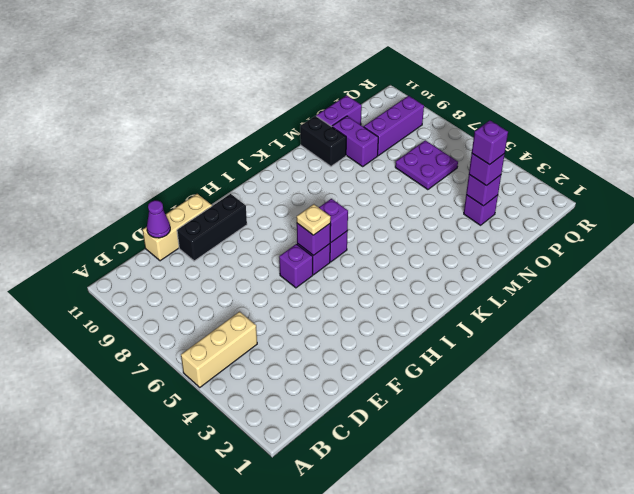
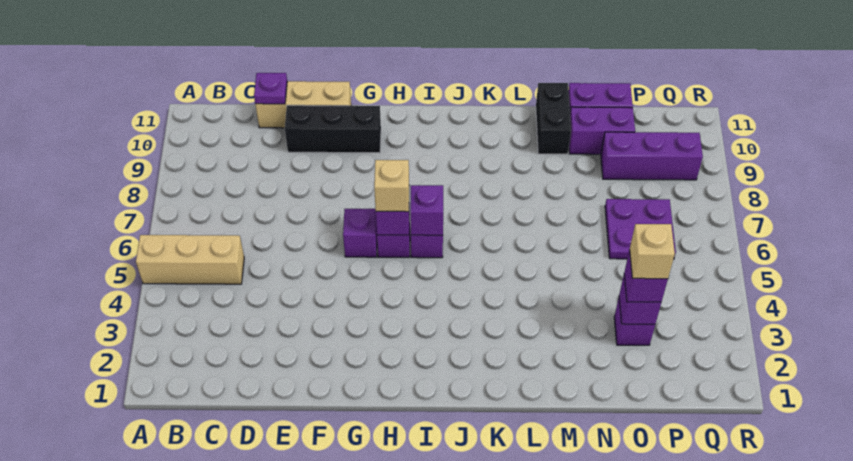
purple cone D11 level 2 -> purple plate D11 level 2
tan plate H6 level 3 -> tan brick H6 level 3
purple brick N9:N10 level 1 -> purple brick N10:O10 level 1
purple brick O3 level 4 -> tan brick O3 level 4

